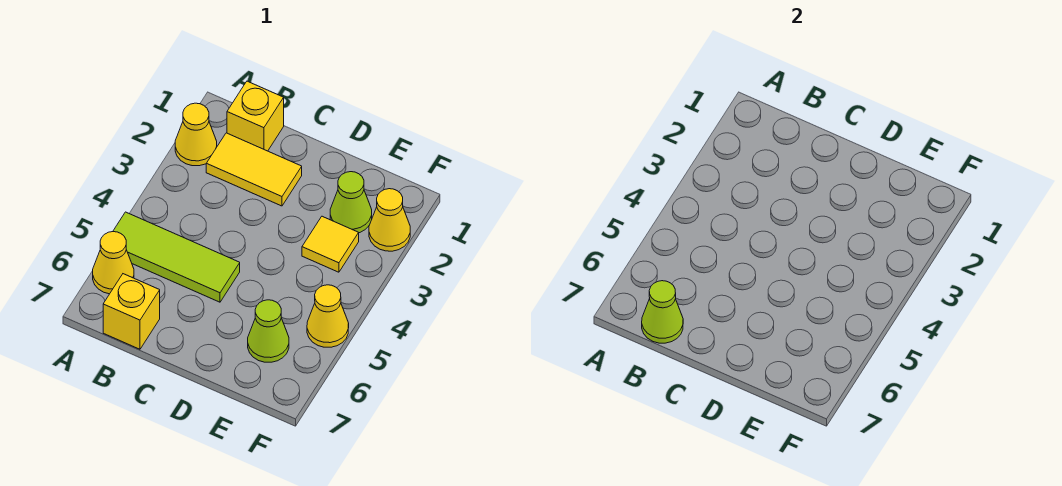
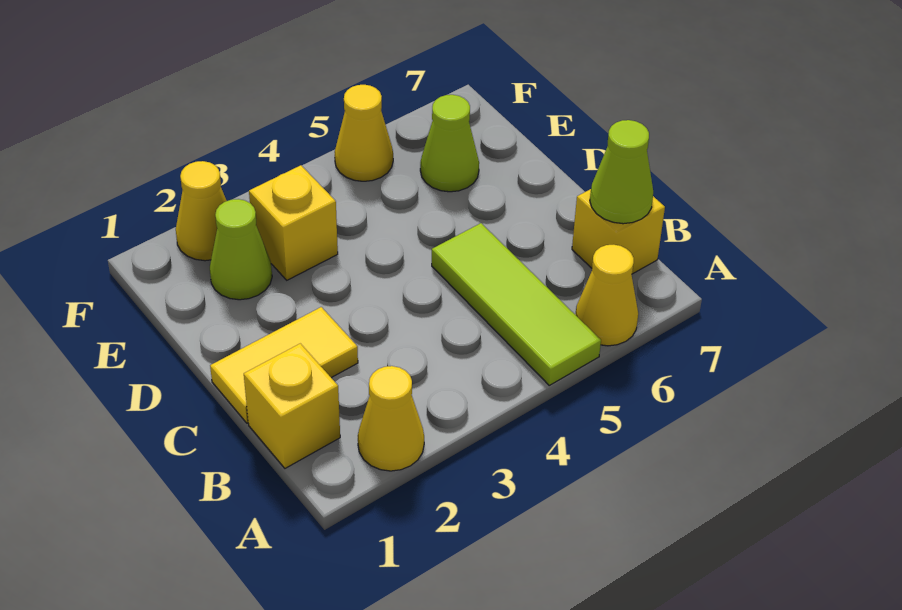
yellow tile B2:C2 level 1 -> yellow tile C1:C2 level 1
yellow tile E3 level 1 -> yellow brick E3 level 1

